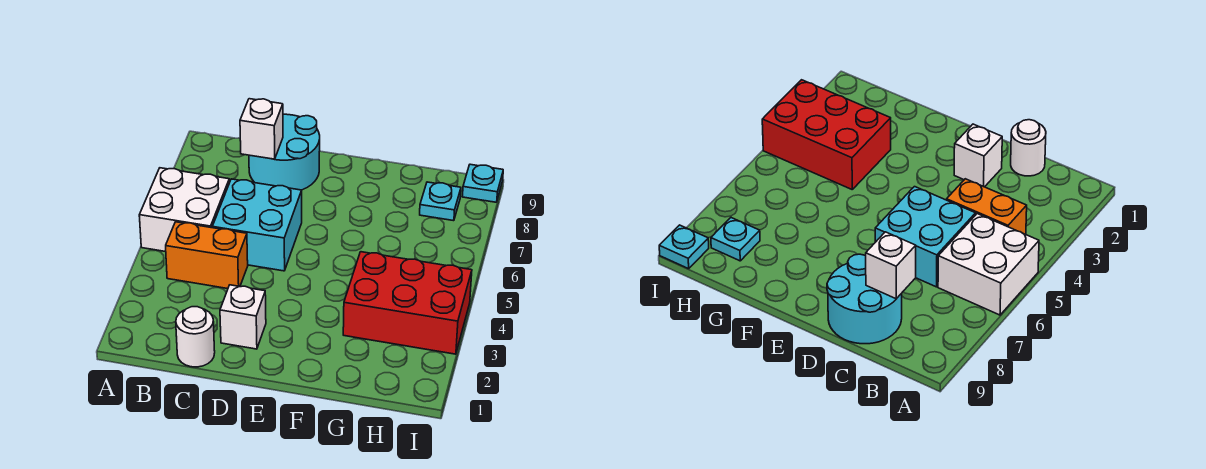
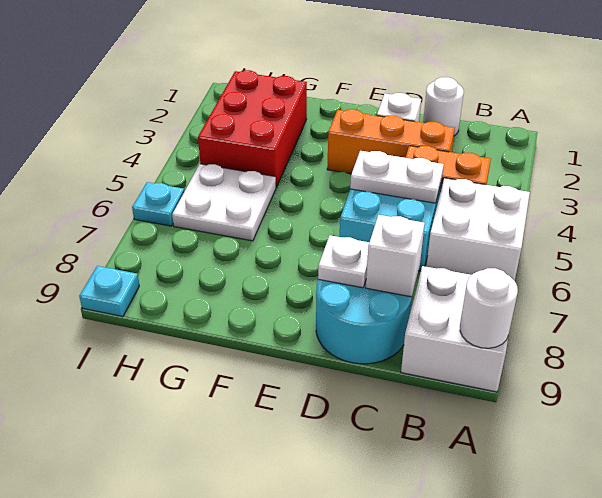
none -> white brick A8:B9 level 1
none -> white round brick A9 level 2
none -> orange brick C3:E3 level 1
none -> white plate C5:D5 level 2
none -> white plate D8 level 2
red brick G3:I4 level 1 -> red brick G2:H4 level 1
none -> white plate G5:H6 level 1
cyan plate H8 level 1 -> cyan plate I6 level 1

